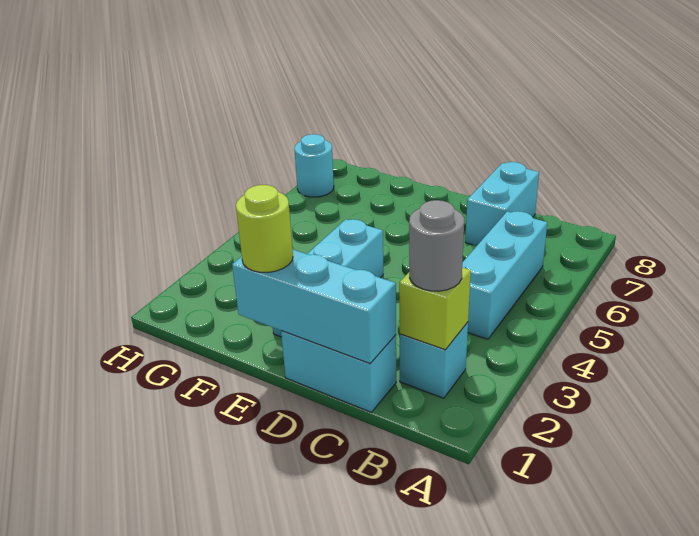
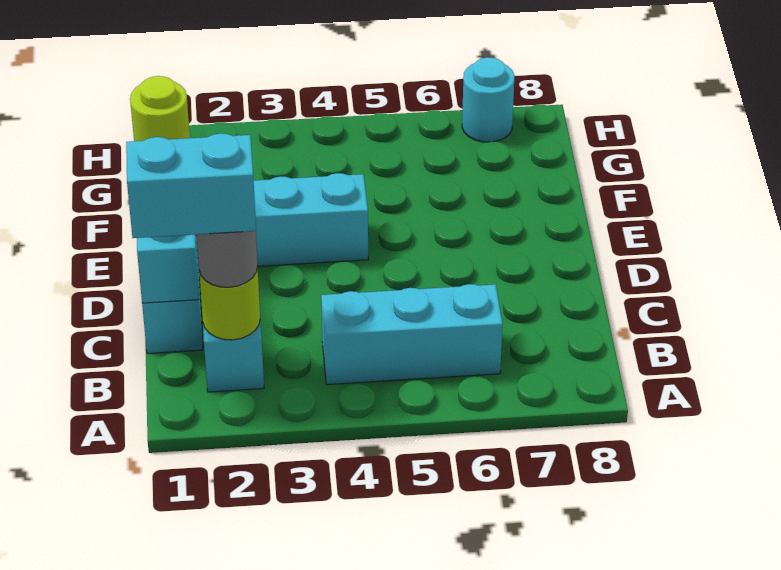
lime brick B2 level 2 -> lime round brick B2 level 2
cyan brick C7:C8 level 1 -> cyan brick B1:B2 level 4

